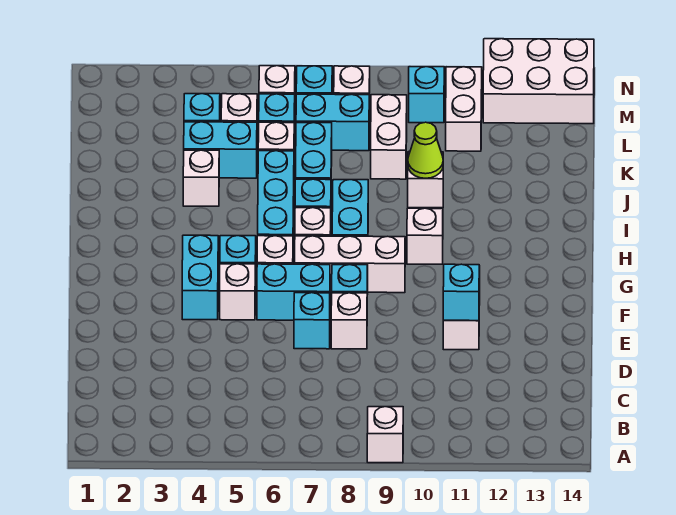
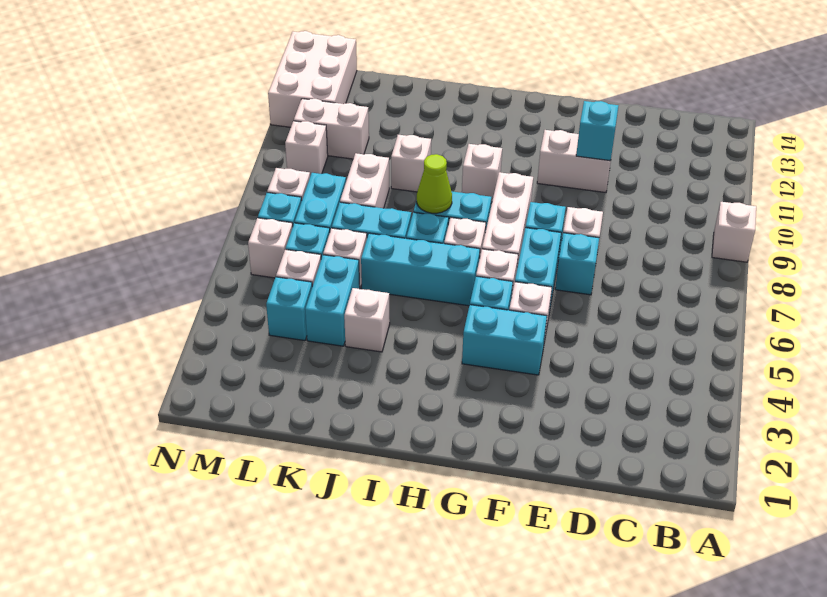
lime cone J10 level 2 -> lime cone I8 level 2
white brick K9:L9 level 1 -> white brick K8:K9 level 1
cyan brick M10 level 1 -> white brick M10 level 1

